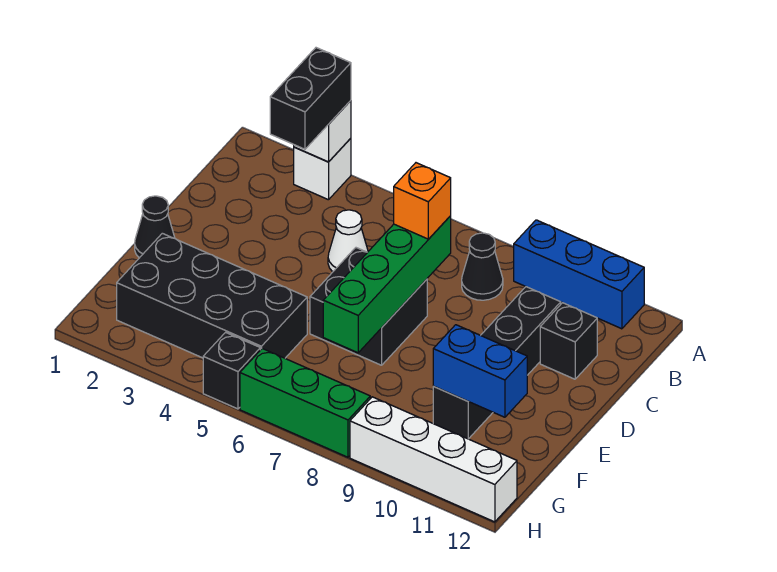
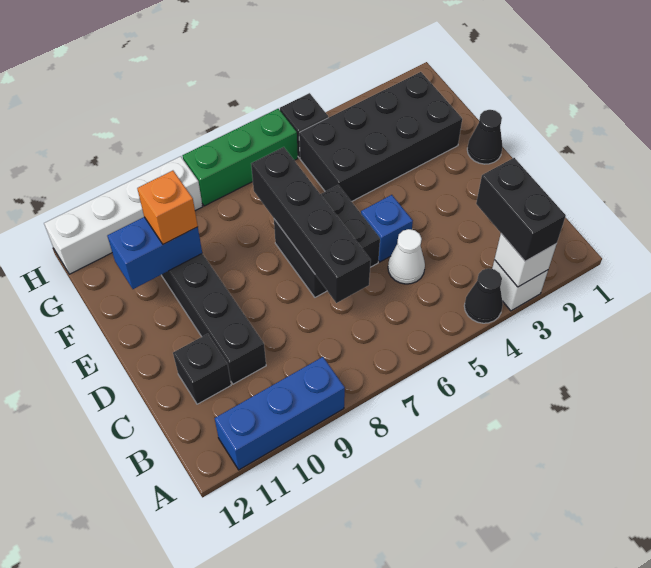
black cone B8 level 1 -> black cone A4 level 1
green brick C7:F7 level 2 -> black brick C7:F7 level 2
orange brick C7 level 3 -> orange brick F10 level 3
none -> blue brick D5 level 1

